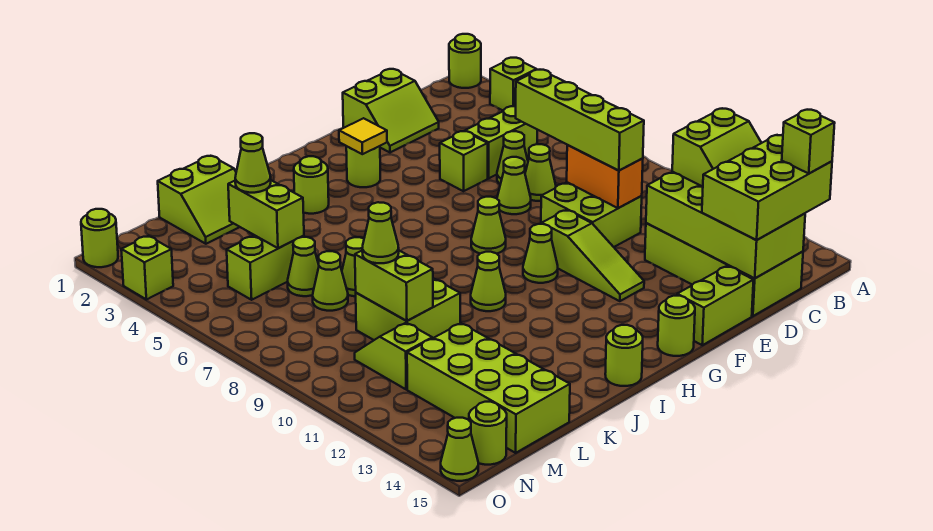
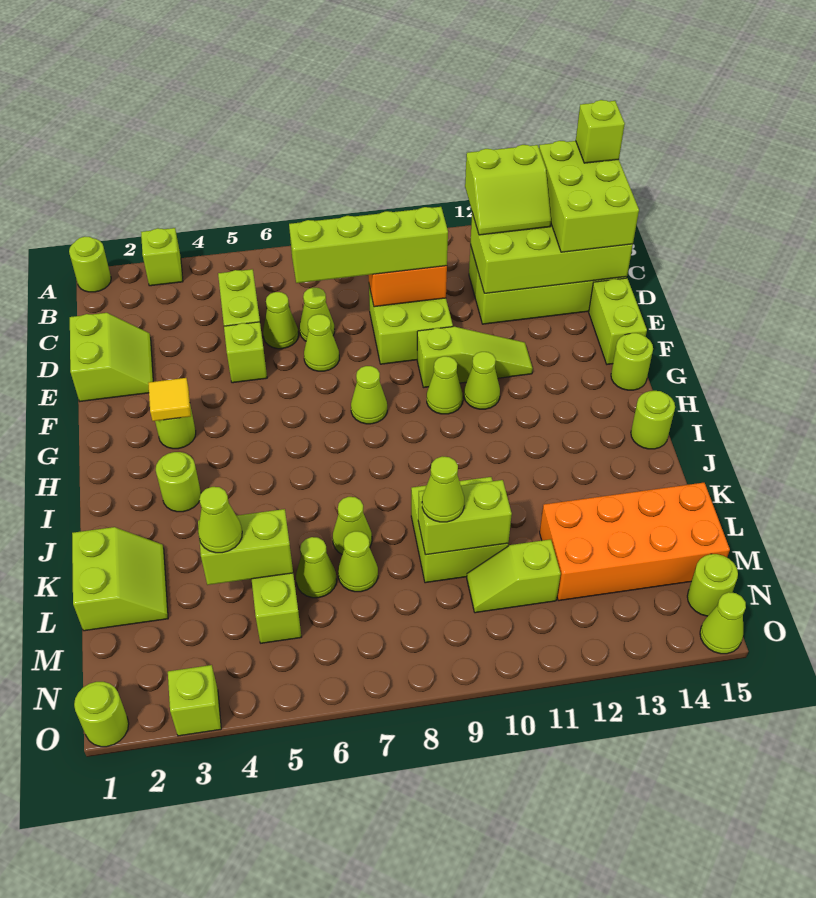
lime slope B12:C13 level 3 top 12 -> lime slope B12:C13 level 3 top B
lime cone I10 level 1 -> lime cone G11 level 1
lime brick L12:M15 level 1 -> orange brick L12:M15 level 1

